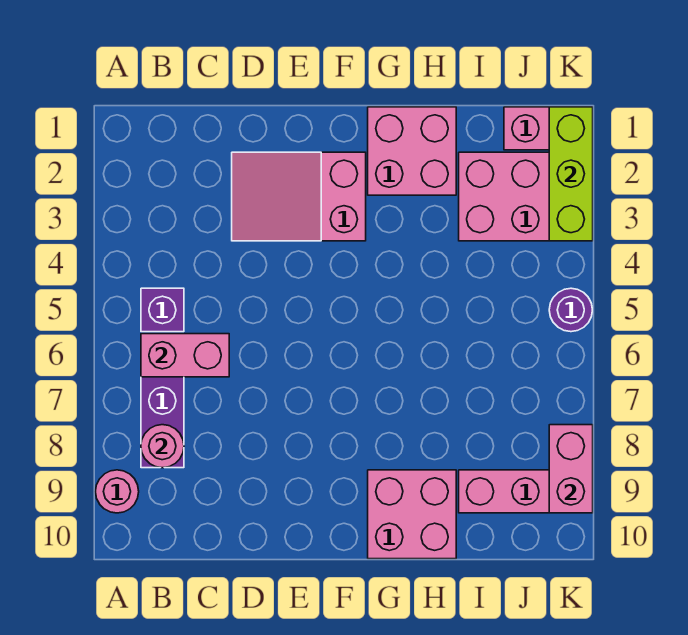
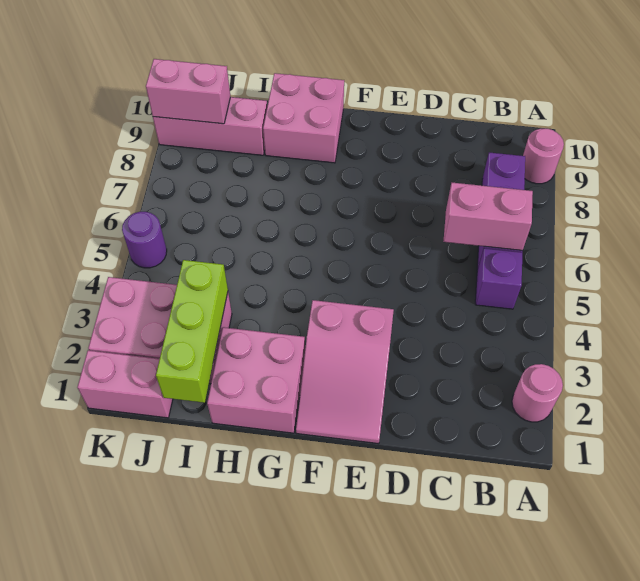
pink round brick B8 level 2 -> pink round brick A2 level 1
pink slope D2:F3 level 1 top F -> pink slope E1:F3 level 1 top 3
lime brick K1:K3 level 2 -> lime brick I1:I3 level 2
pink brick K8:K9 level 2 -> pink brick J9:K9 level 2

